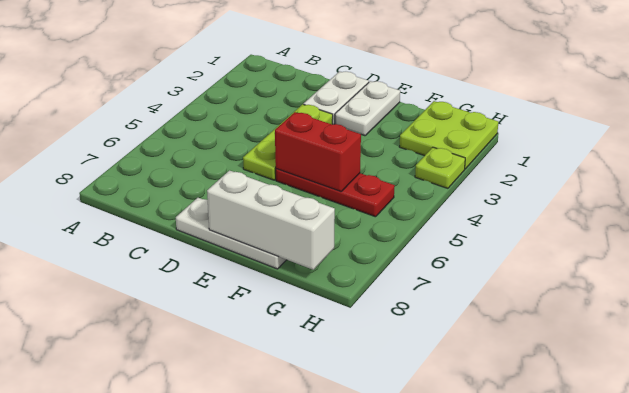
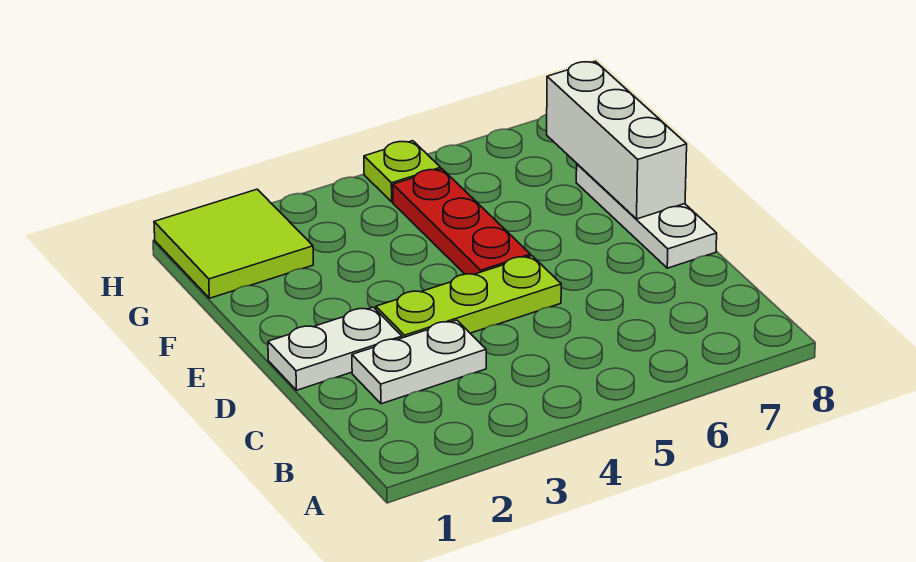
white plate E1:E2 level 1 -> white plate C2:C3 level 1
red brick E5:F5 level 2 -> none
lime plate G1:H2 level 1 -> lime tile G1:H2 level 1
lime plate H3 level 1 -> lime plate H5 level 1

